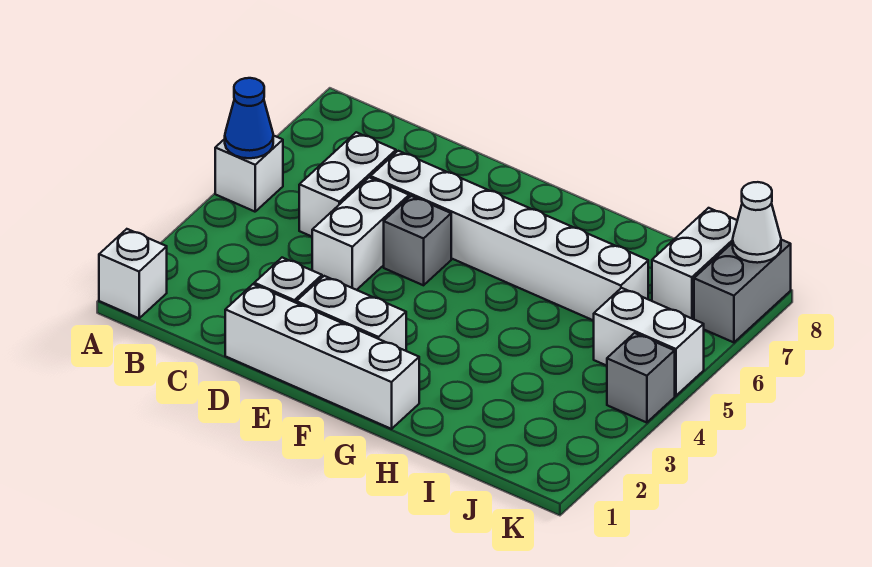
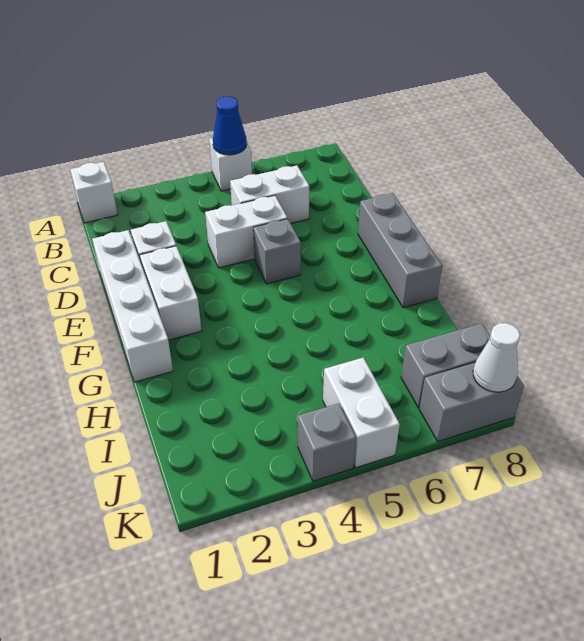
white brick D6:I6 level 1 -> none
none -> grey brick E8:G8 level 1
white brick J7:J8 level 1 -> grey brick J7:J8 level 1

